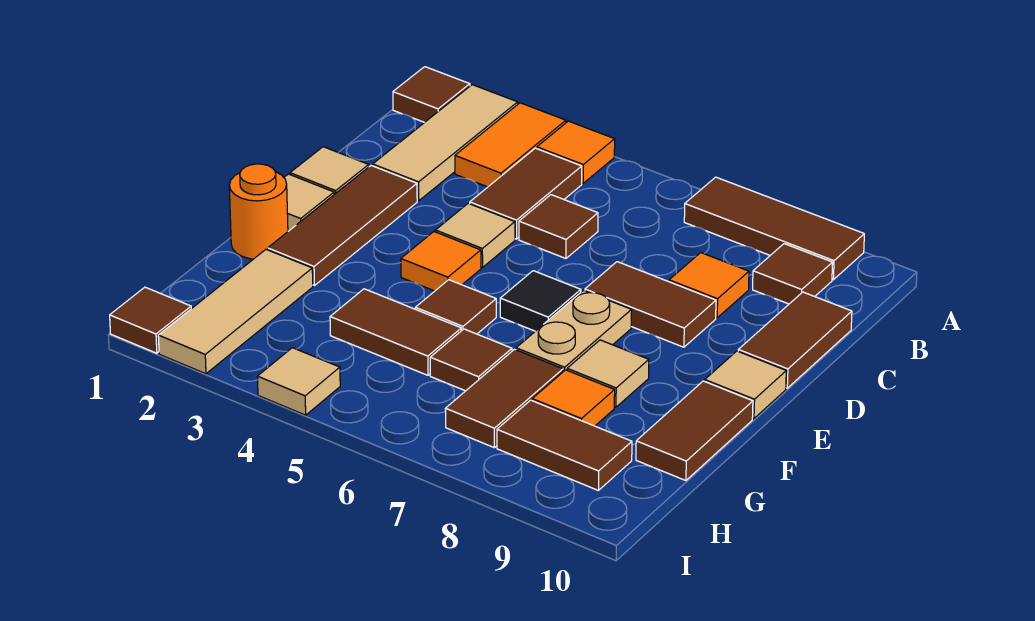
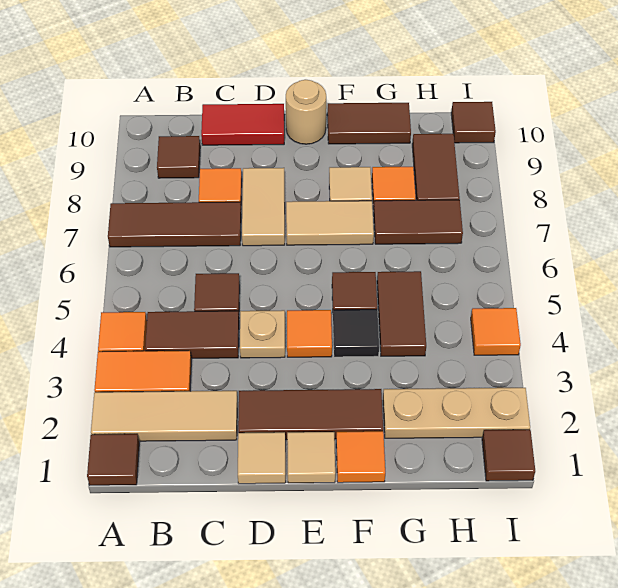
brown tile A7:A9 level 1 -> brown tile A7:C7 level 1
brown tile C10:D10 level 1 -> red tile C10:D10 level 1
tan tile D4 level 1 -> tan plate D4 level 1
brown tile D7:D8 level 1 -> tan tile D7:D8 level 1
black tile E6 level 1 -> black tile F4 level 1
tan plate E7:F7 level 1 -> tan tile E7:F7 level 1
tan tile E10 level 1 -> tan round brick E10 level 1
orange round brick F1 level 1 -> orange tile F1 level 1
tan tile G2:I2 level 1 -> tan plate G2:I2 level 1
brown tile G6 level 1 -> brown tile I10 level 1
tan tile I4 level 1 -> orange tile I4 level 1

